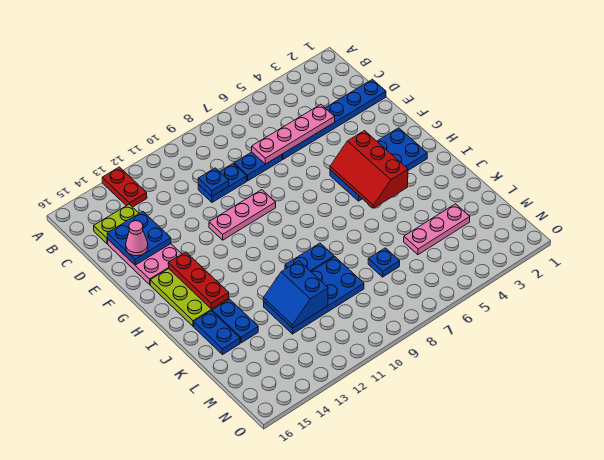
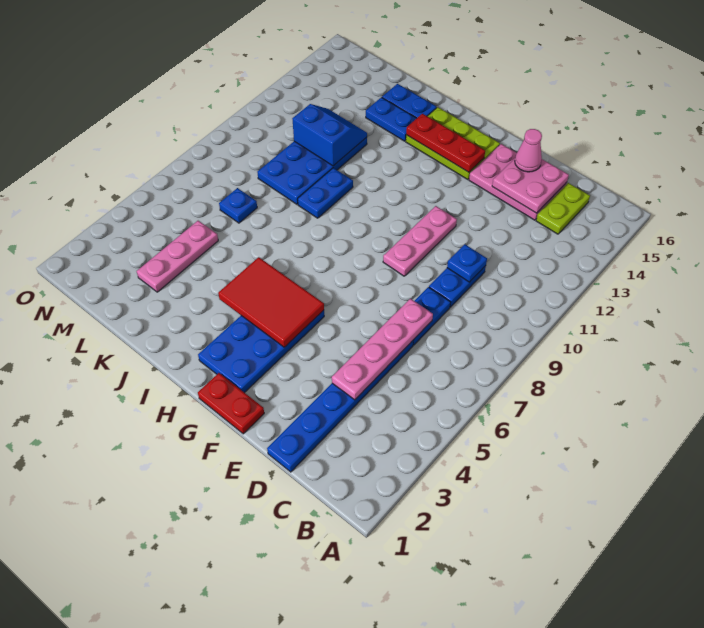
red plate A13:B13 level 1 -> red plate F1:G1 level 1
blue plate D14:E15 level 2 -> pink plate D14:E15 level 2
red slope G4:I5 level 2 top 4 -> red tile G4:I5 level 2

